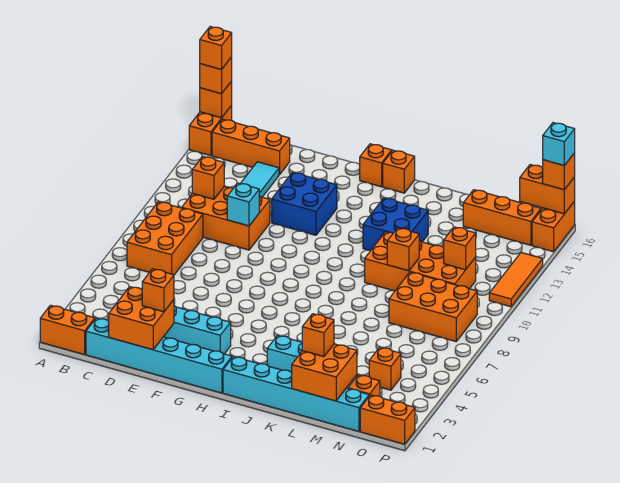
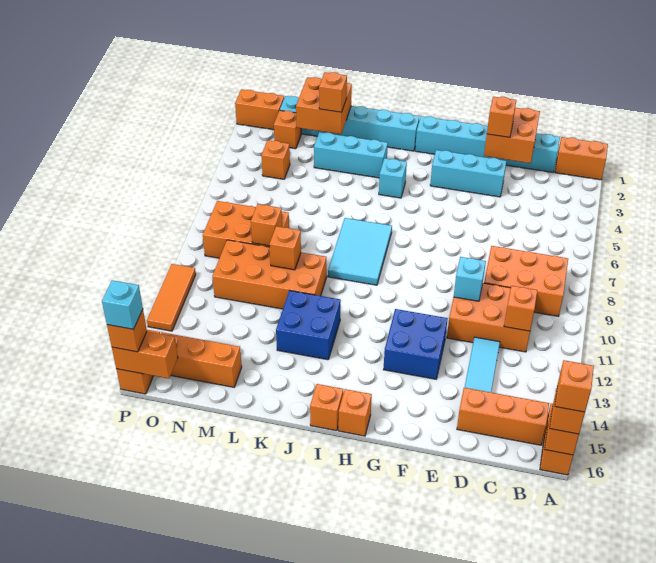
orange brick B7:C9 level 1 -> orange brick B8:D9 level 1
none -> cyan brick I4 level 1
none -> cyan tile I7:J9 level 1
orange brick N11 level 2 -> orange brick M9 level 2

